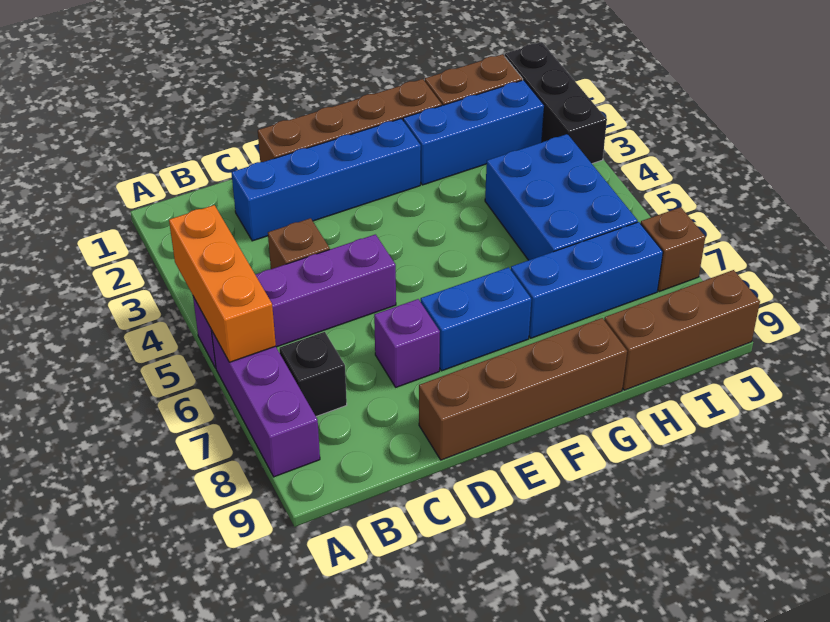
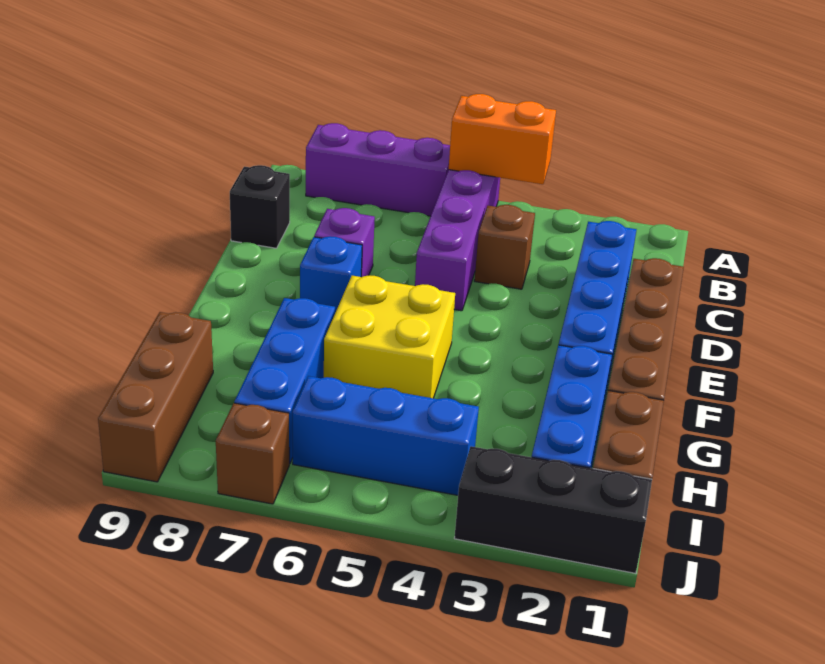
orange brick A4:A6 level 2 -> orange brick A4:A5 level 2
black brick B7 level 1 -> black brick C9 level 1
brown brick D9:G9 level 1 -> none
blue brick E7:F7 level 1 -> blue brick E7 level 1
none -> yellow brick F5:G6 level 1
blue brick H4:I6 level 1 -> blue brick I4:I6 level 1

